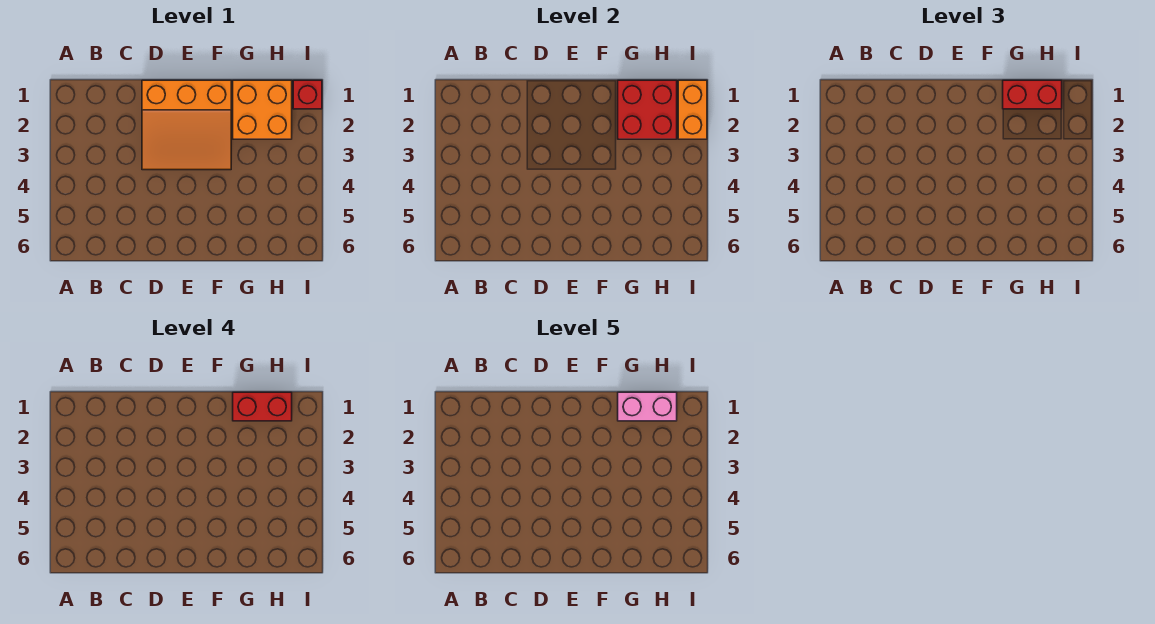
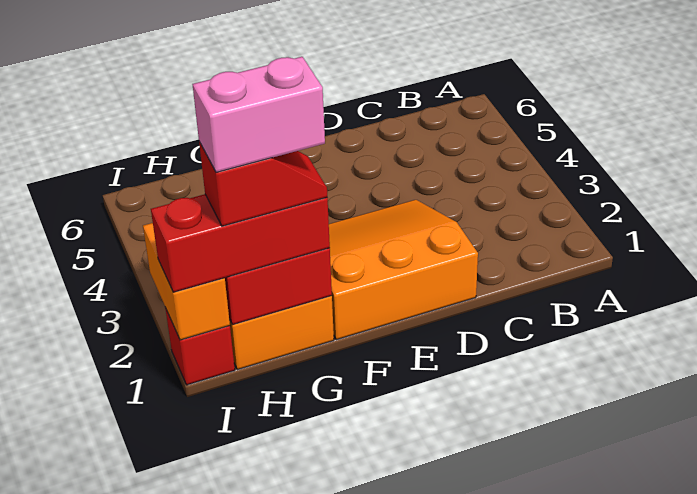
red brick G1:H1 level 3 -> red brick G1:I1 level 3
red brick G1:H1 level 4 -> red slope G1:H1 level 4 top H

